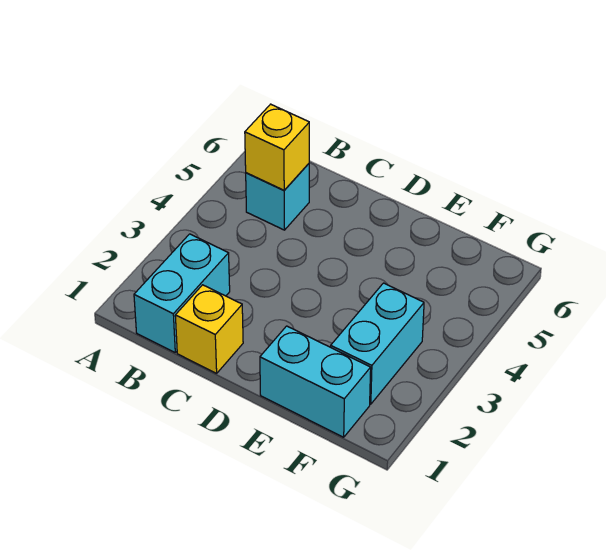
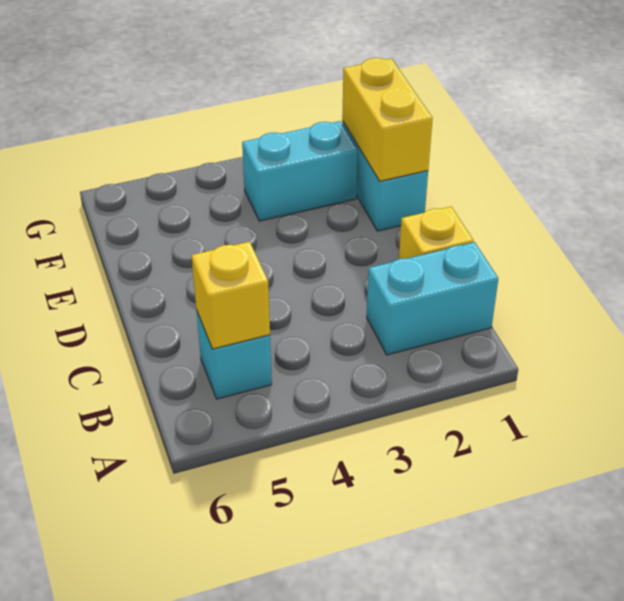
none -> yellow brick E1:F1 level 2

